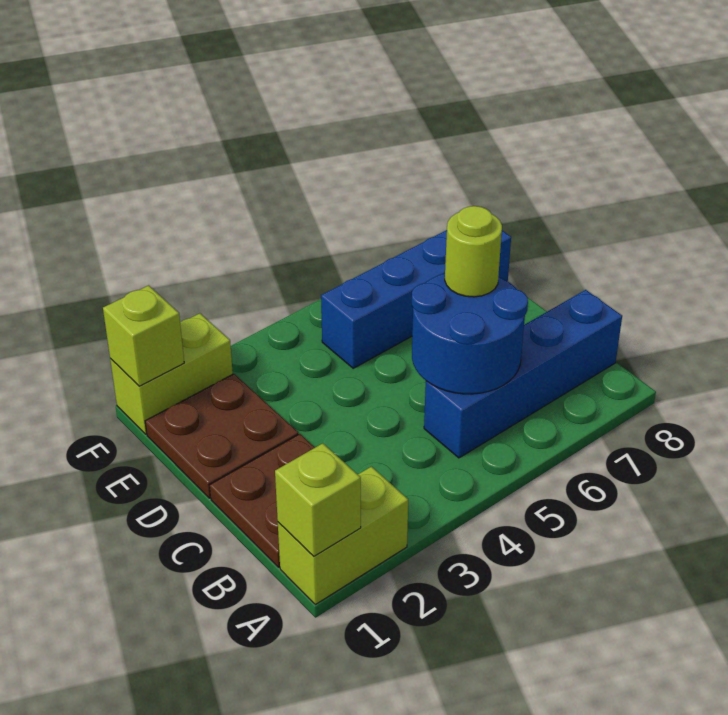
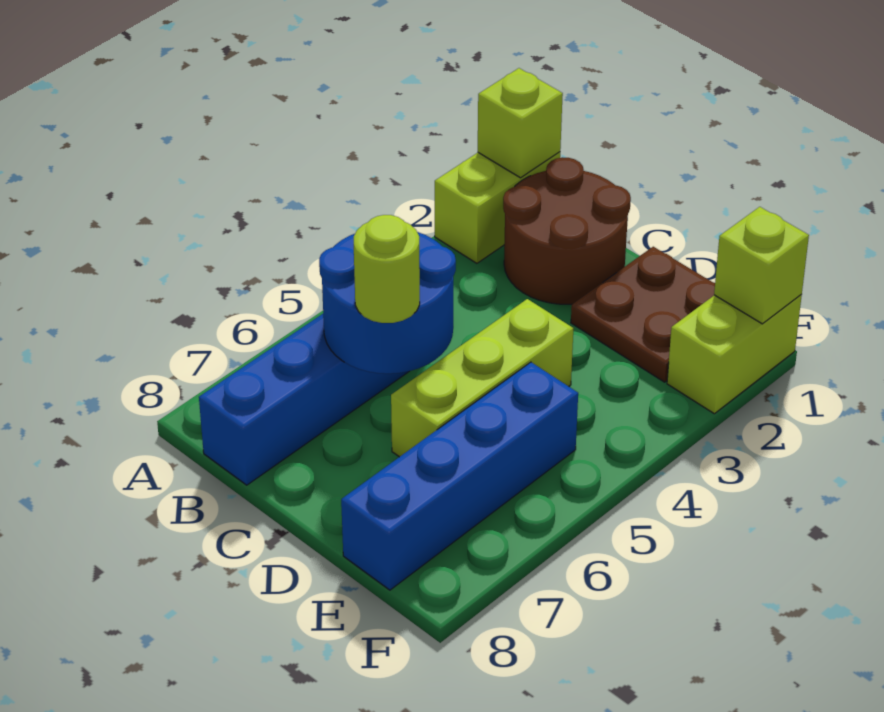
brown plate B1:C2 level 1 -> brown round brick B1:C2 level 1
none -> lime brick D4:D6 level 1

